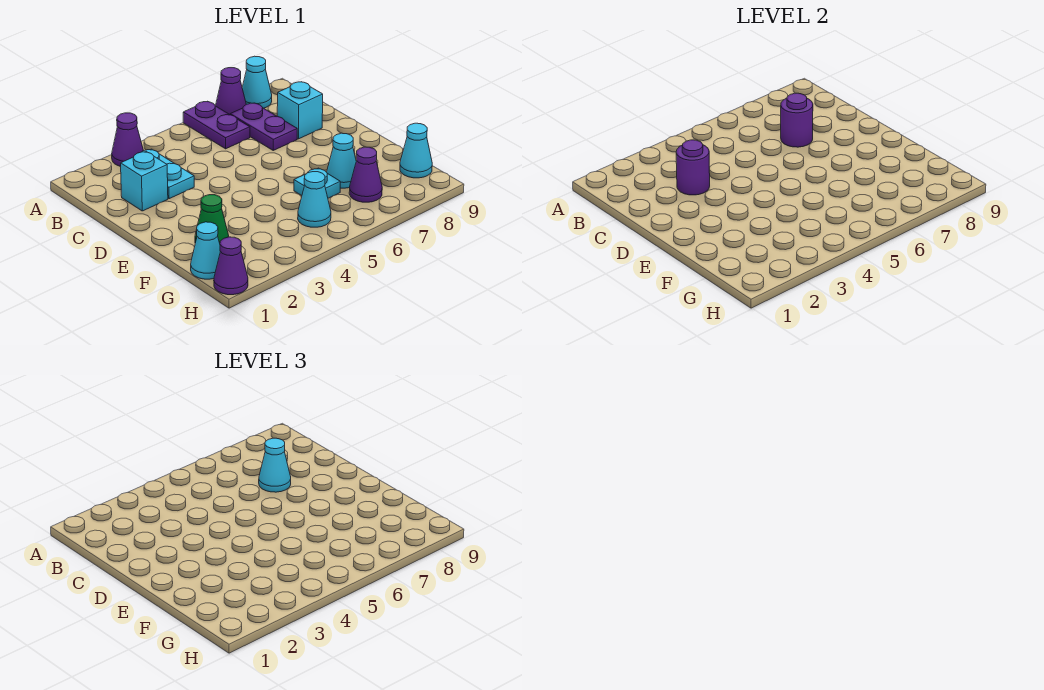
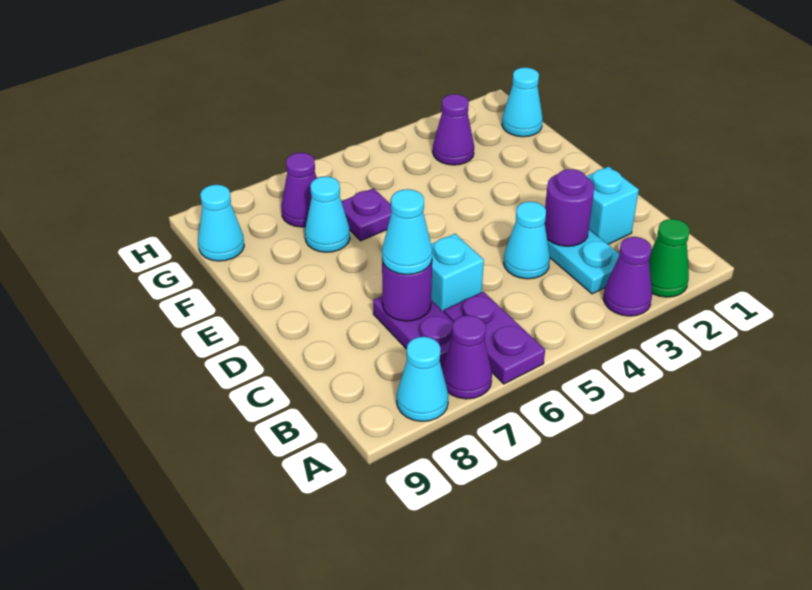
cyan brick C8 level 1 -> cyan brick C6 level 1
green cone F2 level 1 -> green cone A2 level 1
cyan plate F6 level 1 -> purple plate F6 level 1
cyan cone G5 level 1 -> cyan cone C4 level 1
purple cone H1 level 1 -> purple cone G3 level 1

